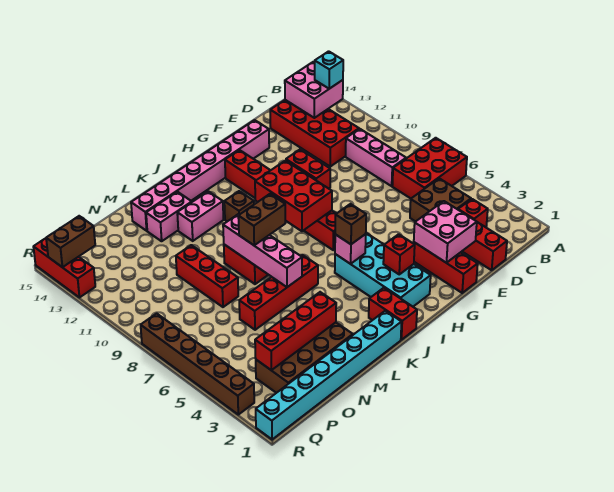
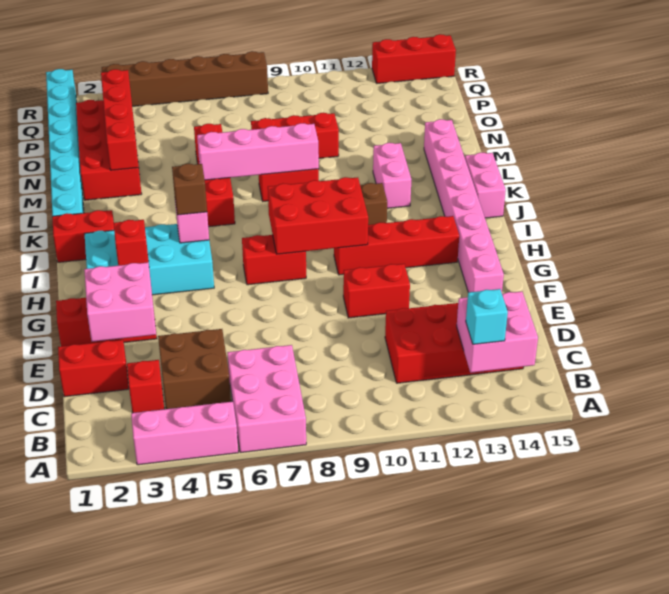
red brick A6:C7 level 1 -> pink brick A6:C7 level 1
pink brick C8:C10 level 1 -> pink brick A3:A5 level 1
brown brick K8:L8 level 3 -> none
pink brick L13:M13 level 1 -> pink brick J15:K15 level 1
brown brick M2:P3 level 1 -> red brick M2:P3 level 1
brown brick Q14:R14 level 2 -> none

